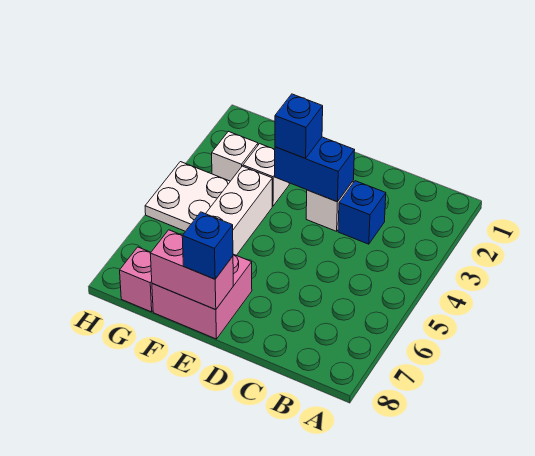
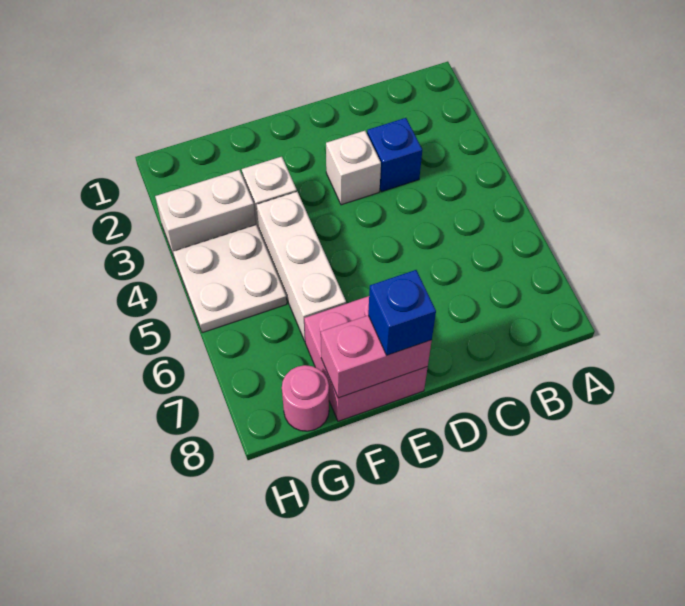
blue brick D3:E3 level 2 -> none
blue brick E3 level 3 -> none
white brick G3 level 1 -> white brick G3:H3 level 1
pink brick G8 level 1 -> pink round brick G8 level 1

